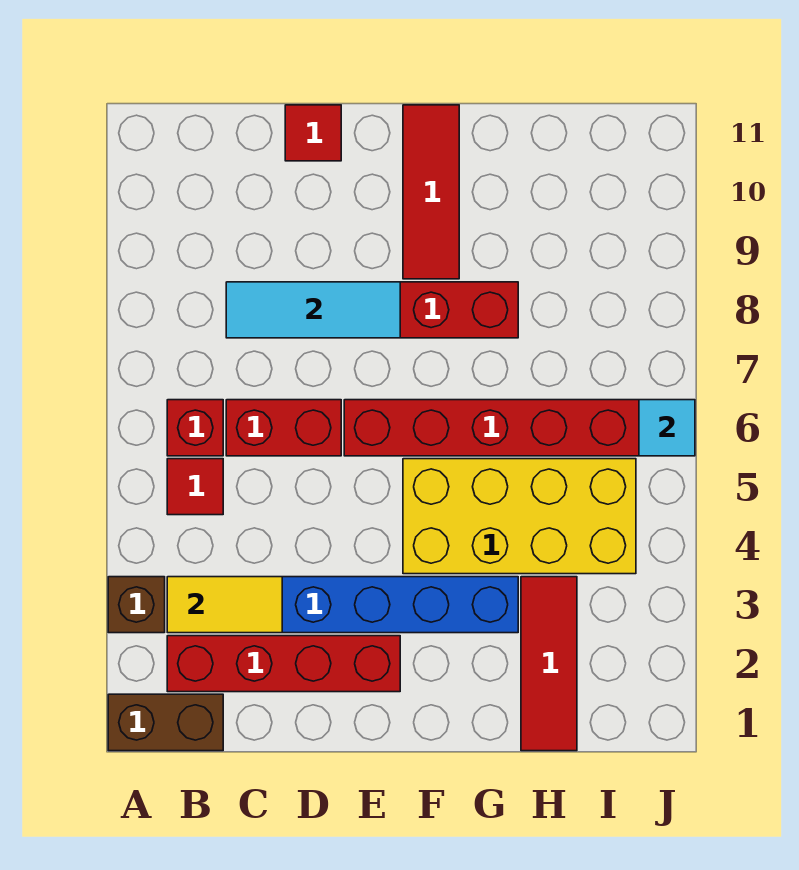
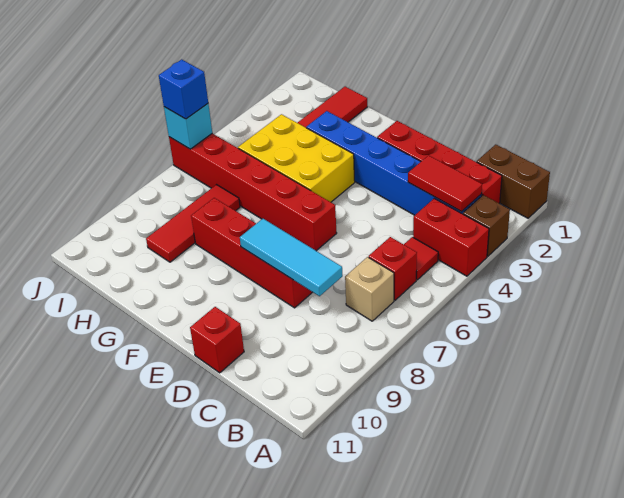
yellow tile B3:C3 level 2 -> red tile B3:C3 level 2
none -> tan brick B7 level 1
red brick C6:D6 level 1 -> red brick A4:B4 level 1
red tile D11 level 1 -> red brick D11 level 1
yellow brick F4:I5 level 1 -> yellow brick F4:H5 level 1
red tile F9:F11 level 1 -> red tile H7:H9 level 1
cyan tile J6 level 2 -> cyan brick J6 level 2
none -> blue brick J6 level 3

